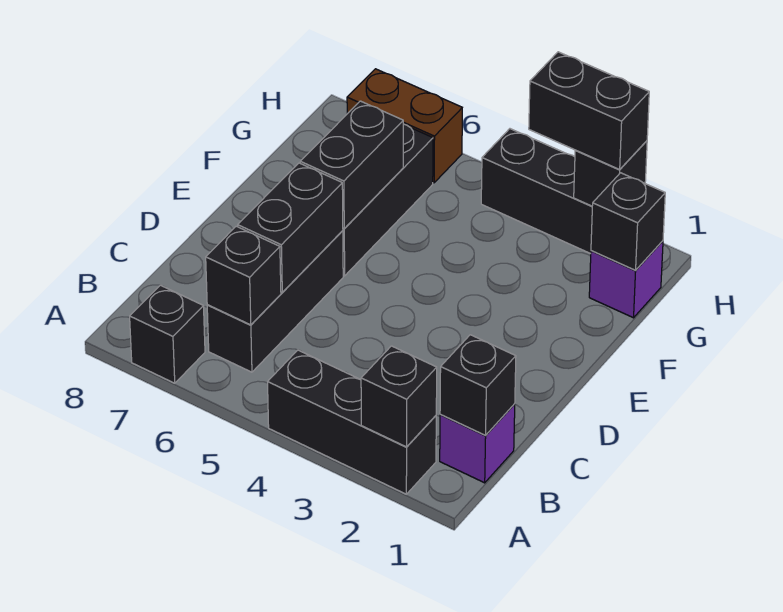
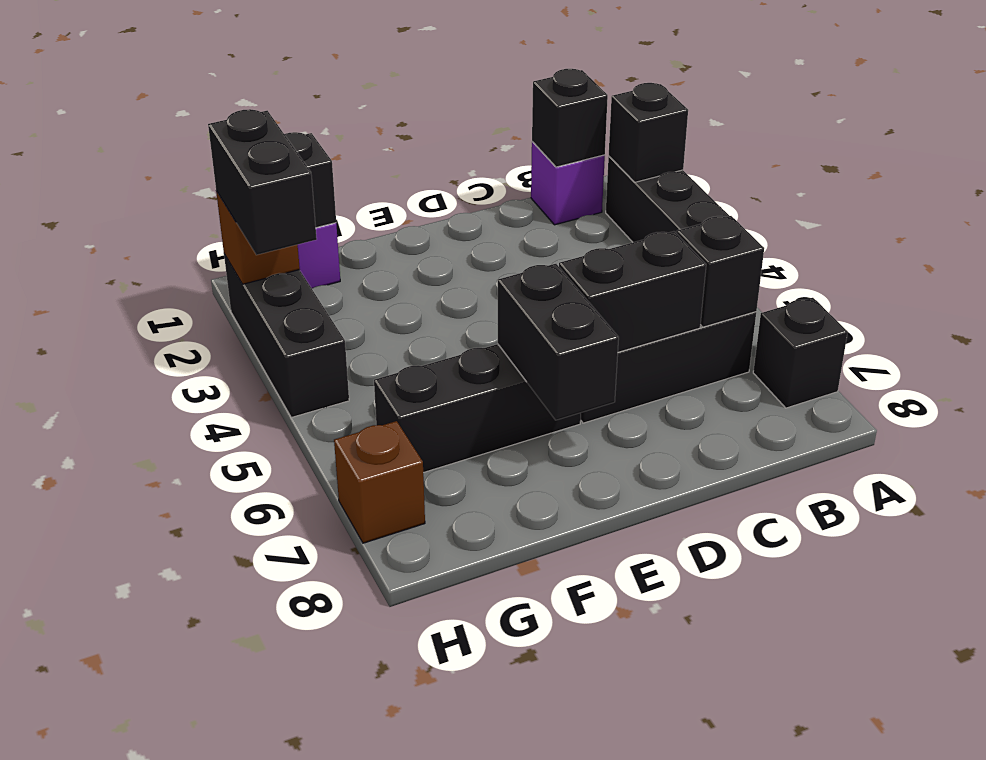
black brick E6:F6 level 2 -> black brick E6:E7 level 2
black brick H2 level 2 -> brown brick H2 level 2
brown brick H6:H7 level 1 -> brown brick H7 level 1

